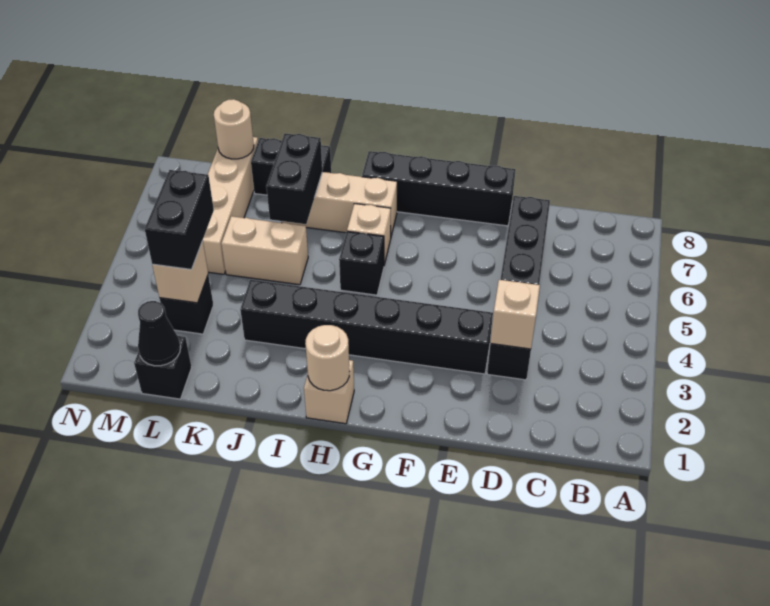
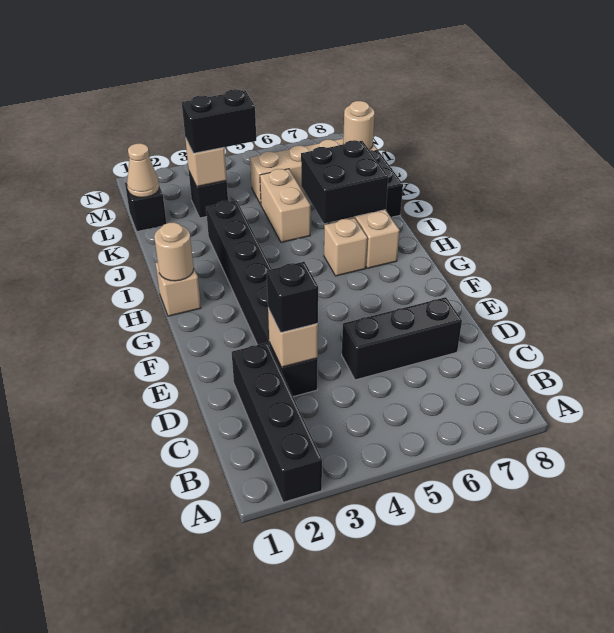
black brick E8:H8 level 1 -> black brick A2:D2 level 1
black brick H5 level 1 -> black brick D3 level 3
black brick J6:J7 level 2 -> black brick I6:J7 level 2
black cone L1 level 2 -> tan cone L1 level 2

